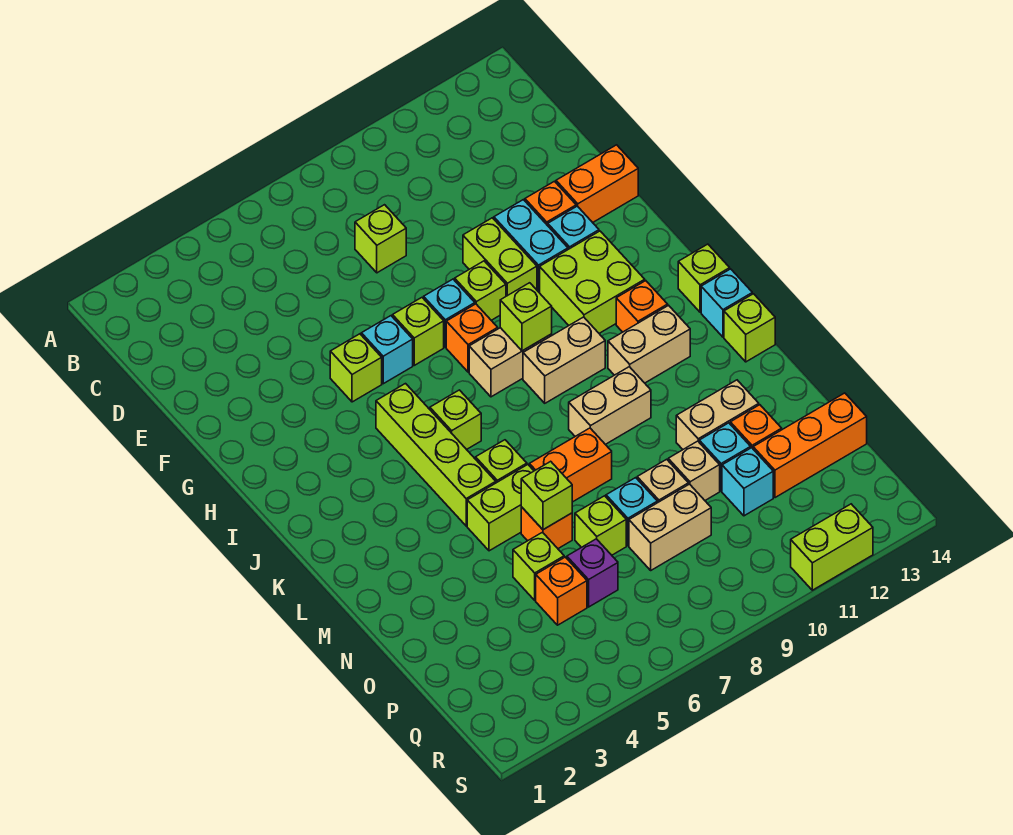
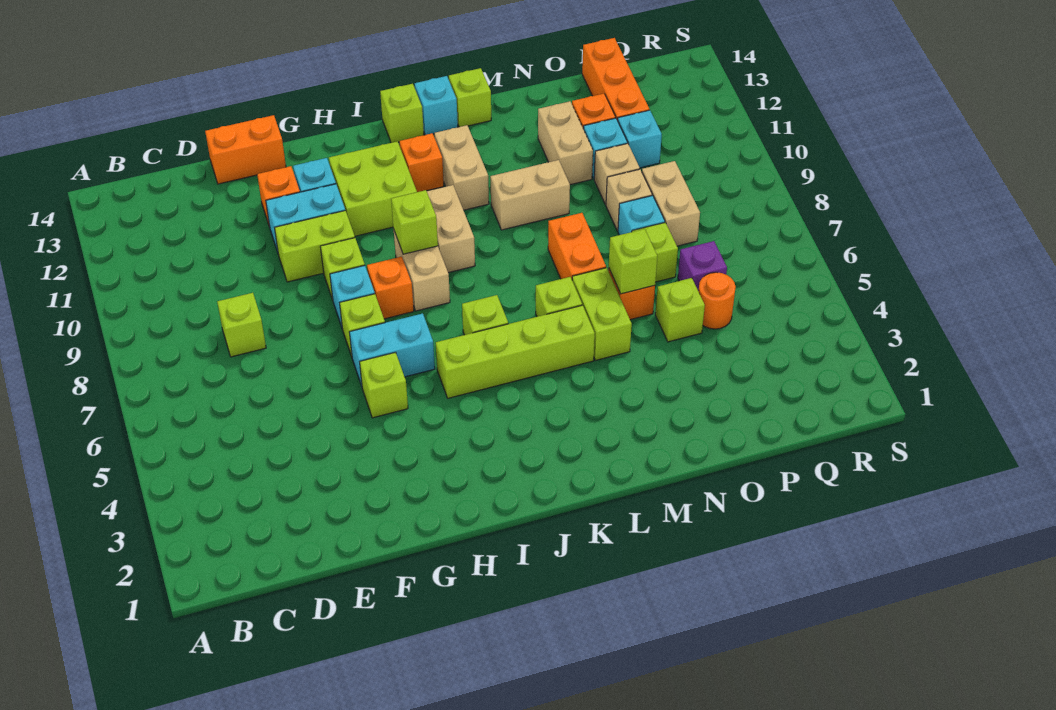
orange brick F13:F14 level 1 -> orange brick E14:F14 level 1
cyan brick G6 level 1 -> cyan brick G6:H6 level 1
tan brick L9:L10 level 1 -> tan brick L10:M10 level 1
orange brick P5 level 1 -> orange round brick P5 level 1
lime brick S11:S12 level 1 -> none

